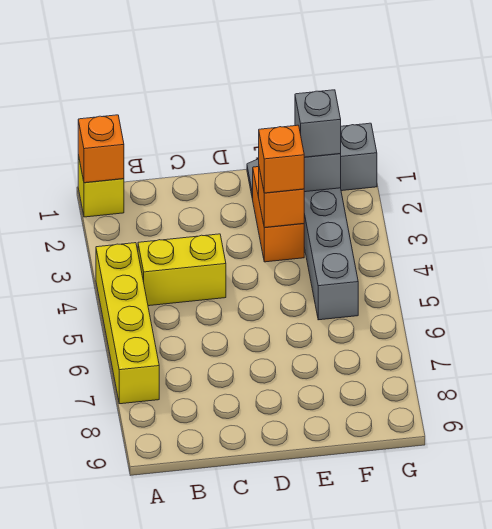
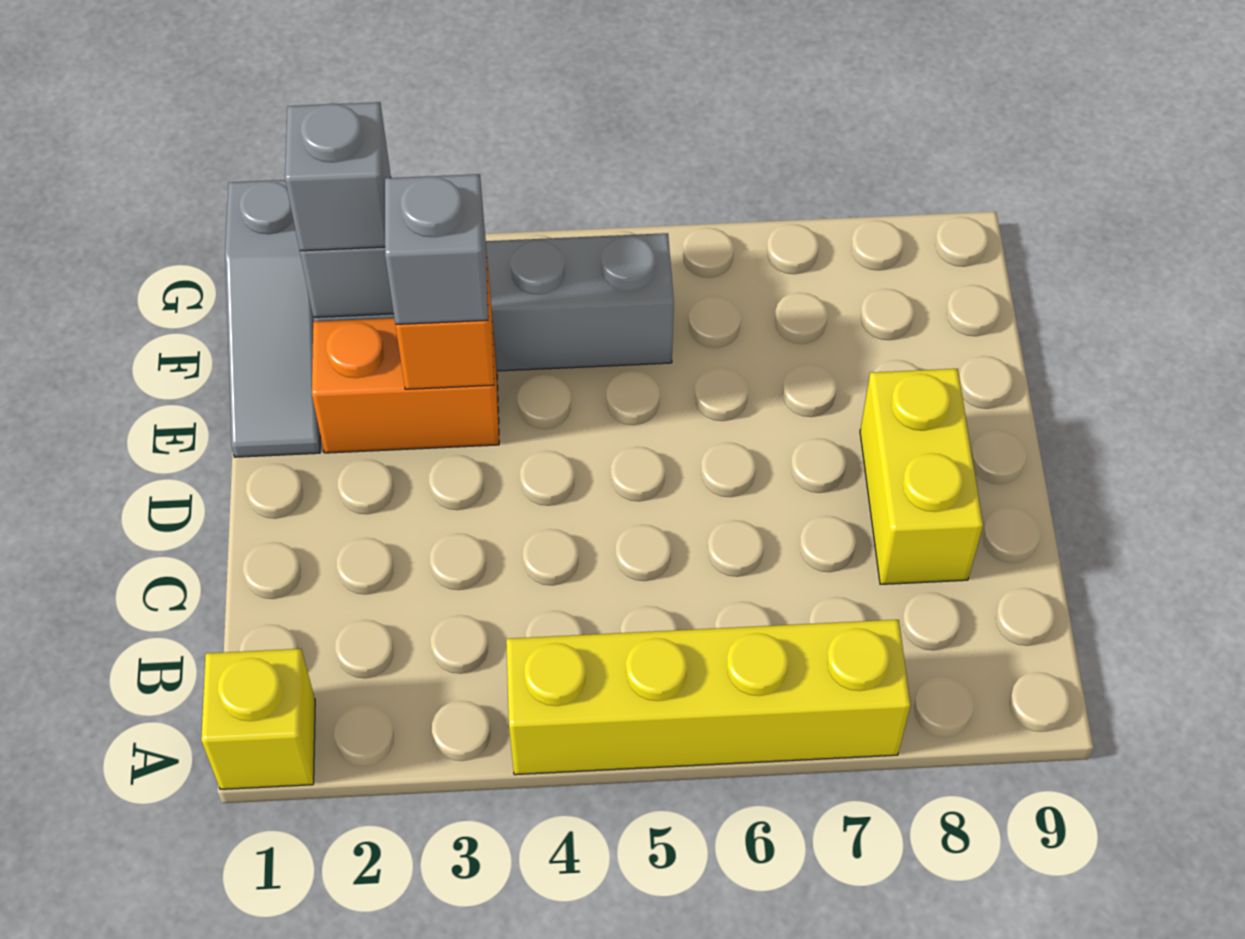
orange brick A1 level 2 -> none
yellow brick B4:C4 level 1 -> yellow brick C8:D8 level 1
orange brick E3 level 3 -> grey brick E3 level 3

